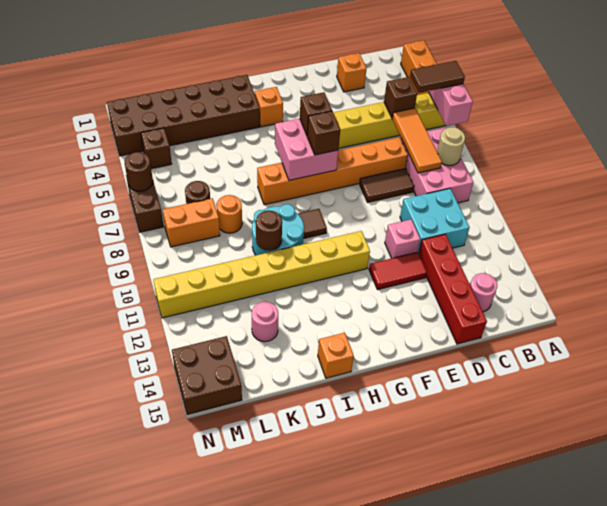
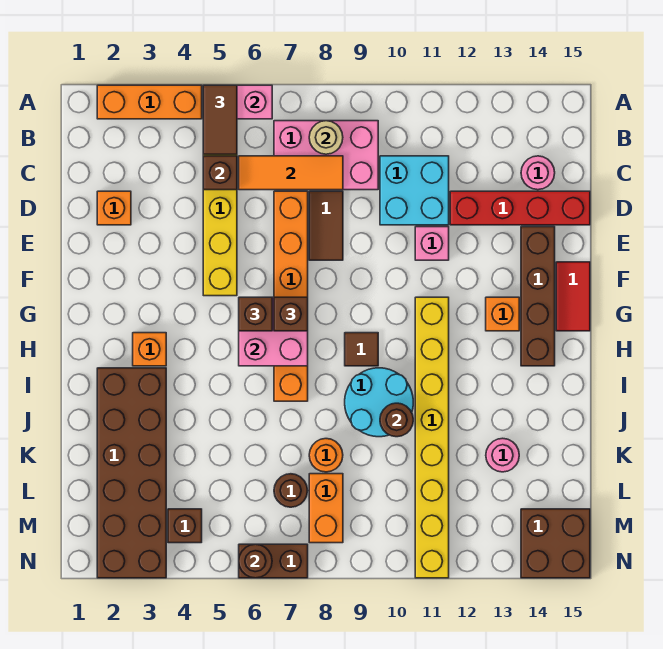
red tile E12:F12 level 1 -> red tile F15:G15 level 1
none -> brown brick E14:H14 level 1
orange brick I15 level 1 -> orange brick G13 level 1

